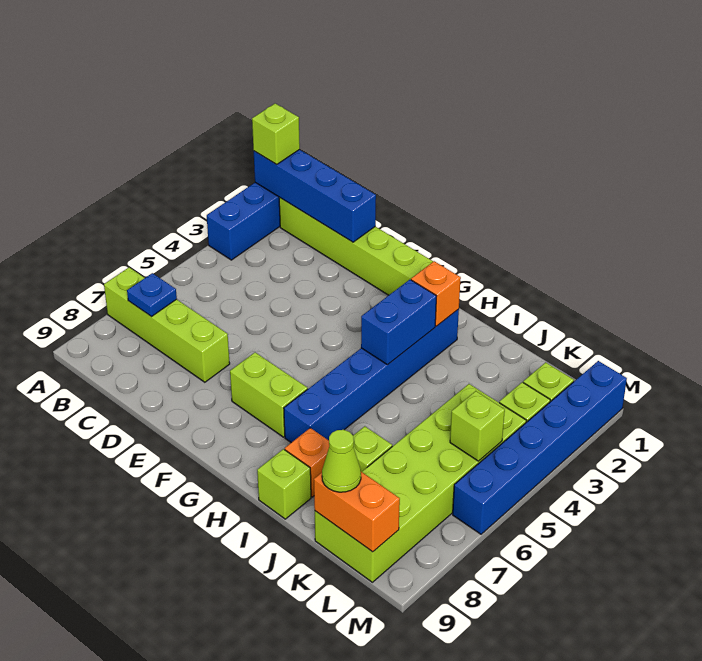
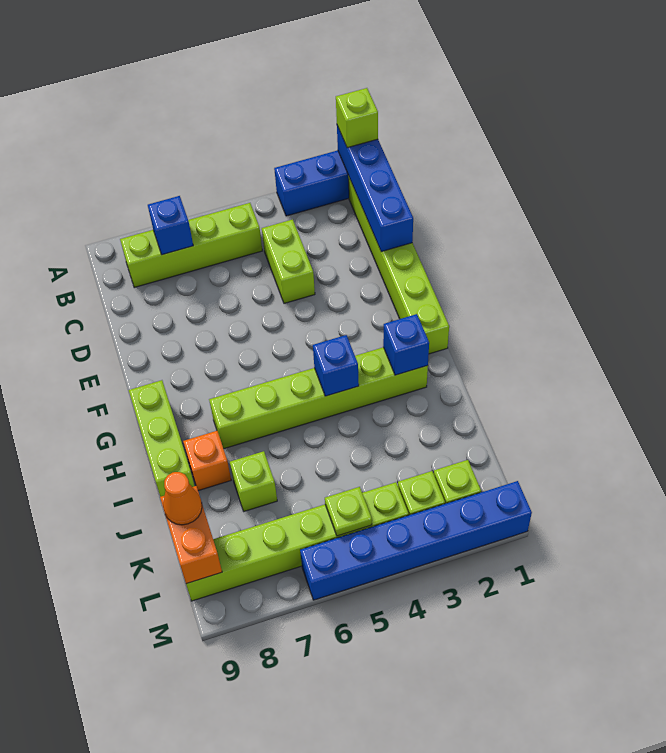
lime brick A7:D7 level 1 -> lime brick B5:B8 level 1
blue plate B7 level 2 -> blue brick B7 level 2
lime brick F7:G7 level 1 -> lime brick C4:D4 level 1
blue brick H2:H7 level 1 -> lime brick H2:H7 level 1
orange brick H2 level 2 -> blue brick H2 level 2
blue brick H3:H4 level 2 -> blue brick H4 level 2
lime brick I9 level 1 -> lime brick G9:I9 level 1
lime brick K4:L9 level 1 -> lime brick L4:L9 level 1
lime cone K9 level 3 -> orange cone K9 level 3
lime brick L5 level 2 -> lime plate L5 level 2

